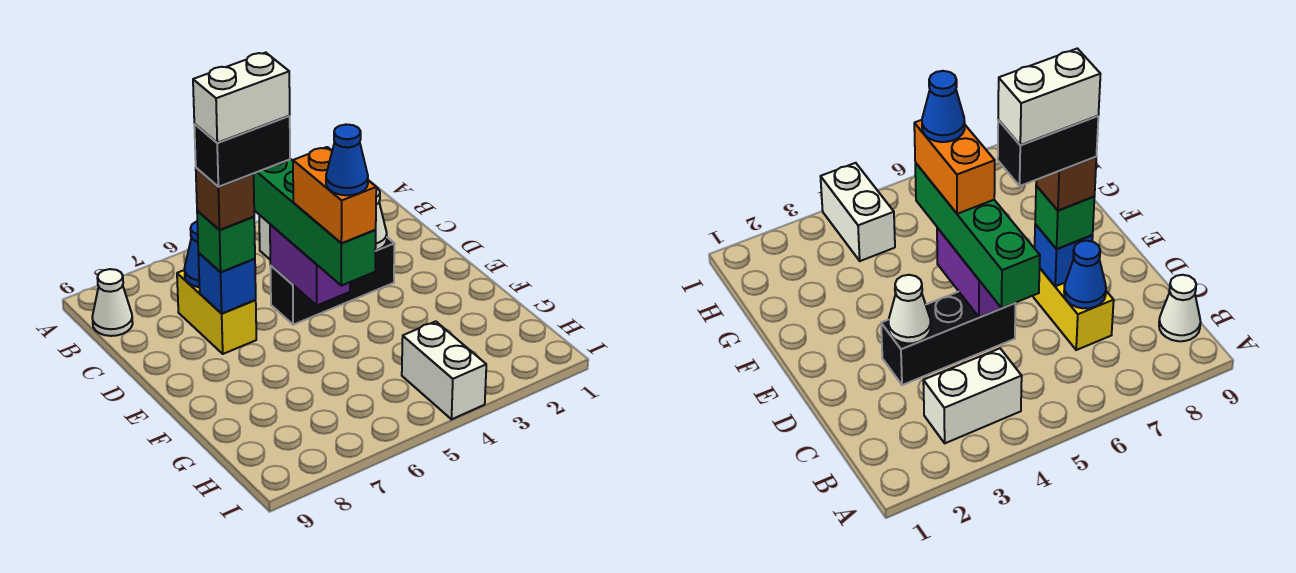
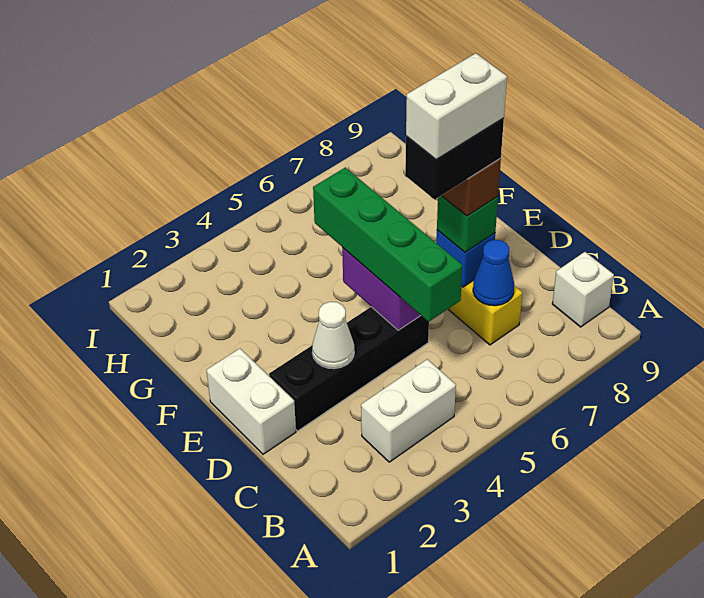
white cone B9 level 1 -> white brick B9 level 1
black brick D3:D5 level 1 -> black brick D2:D5 level 1
orange brick E5:F5 level 4 -> none
blue cone F5 level 5 -> none
white brick H4:I4 level 1 -> white brick D1:E1 level 1

